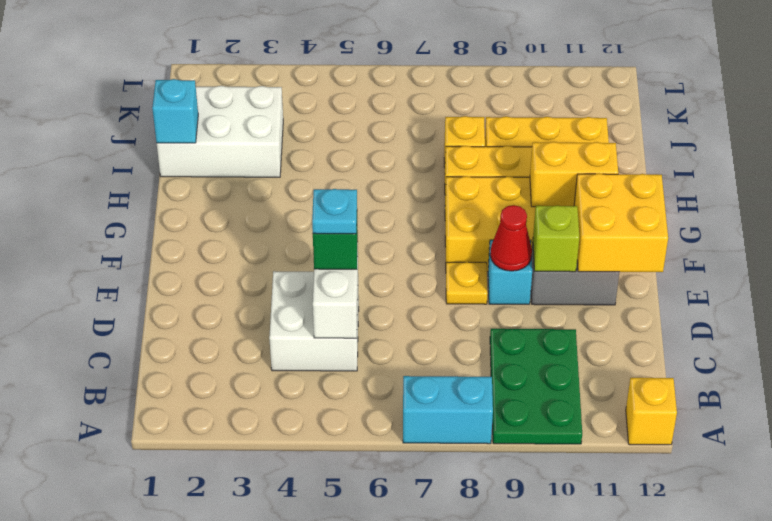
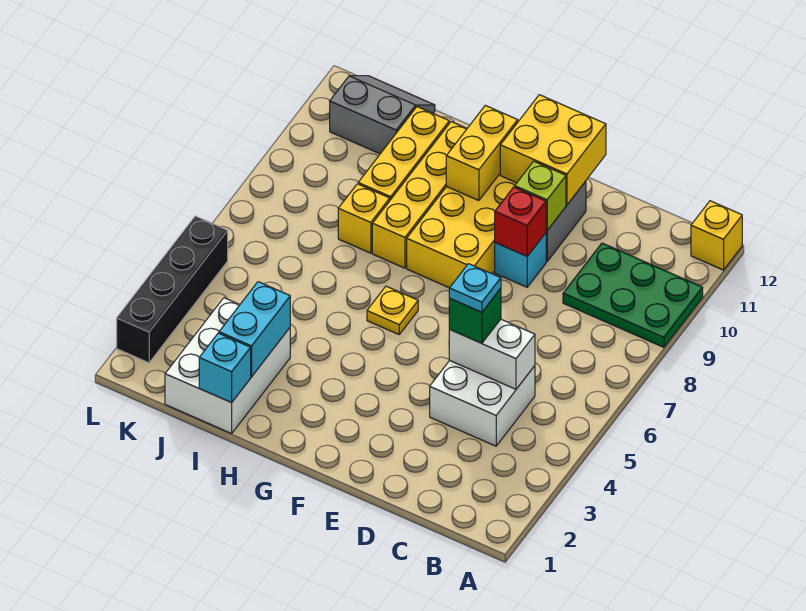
cyan brick A7:A8 level 1 -> cyan brick I2:I3 level 2
yellow plate E8 level 1 -> yellow plate G6 level 1
red cone E9 level 2 -> red brick E9 level 2
none -> grey slope J11:K12 level 1 top 11
none -> black brick L2:L5 level 1

